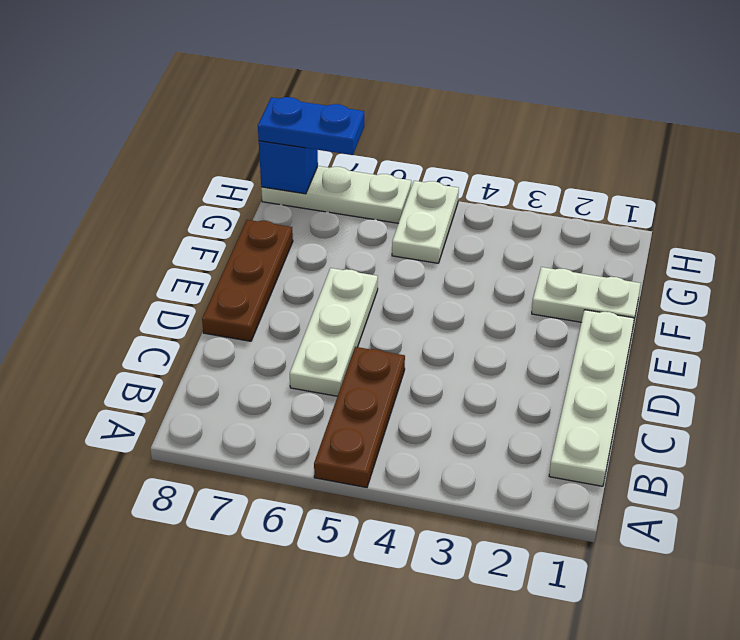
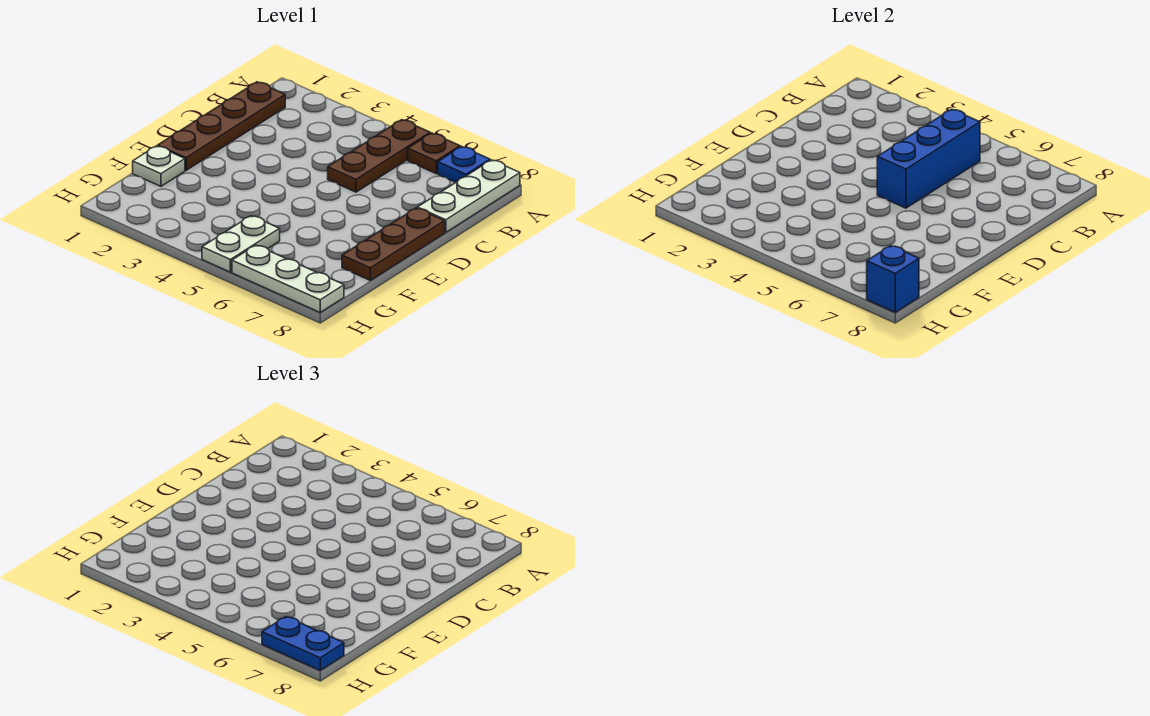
none -> brown plate A6 level 1
none -> blue plate A7 level 1
white plate B1:E1 level 1 -> brown plate B1:E1 level 1
none -> blue brick B5:D5 level 2
white plate C6:E6 level 1 -> white plate A8:C8 level 1
white plate F1:F2 level 1 -> white plate F1 level 1

